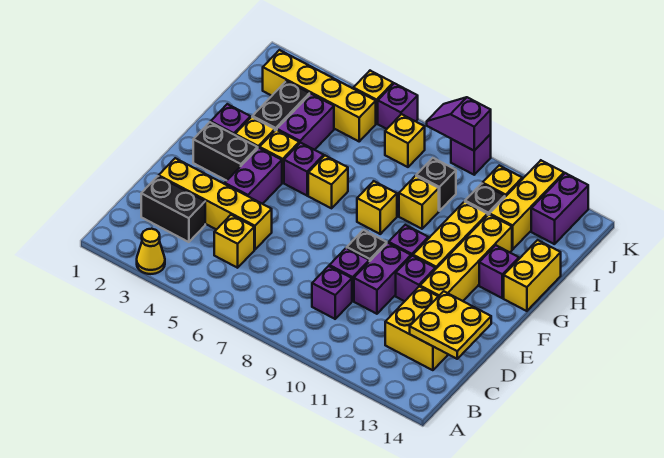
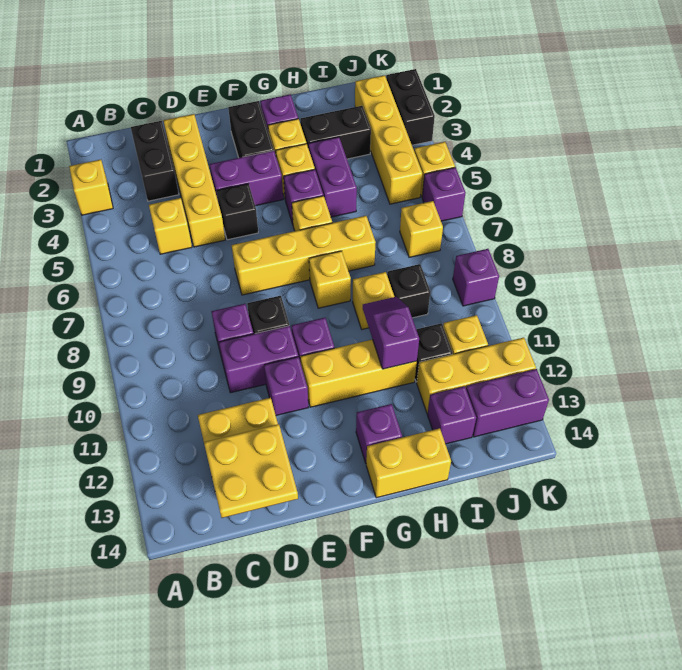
yellow cone A3 level 1 -> yellow brick A3 level 1
purple brick C9 level 1 -> purple brick I13 level 1
none -> black brick E5 level 1
yellow brick E12:H12 level 1 -> yellow brick E7:H7 level 1
purple brick H4:I4 level 1 -> purple brick H4:H5 level 1
none -> black brick K2:K3 level 1
purple slope K8:K9 level 2 top 9 -> purple slope H10:H11 level 2 top 11

